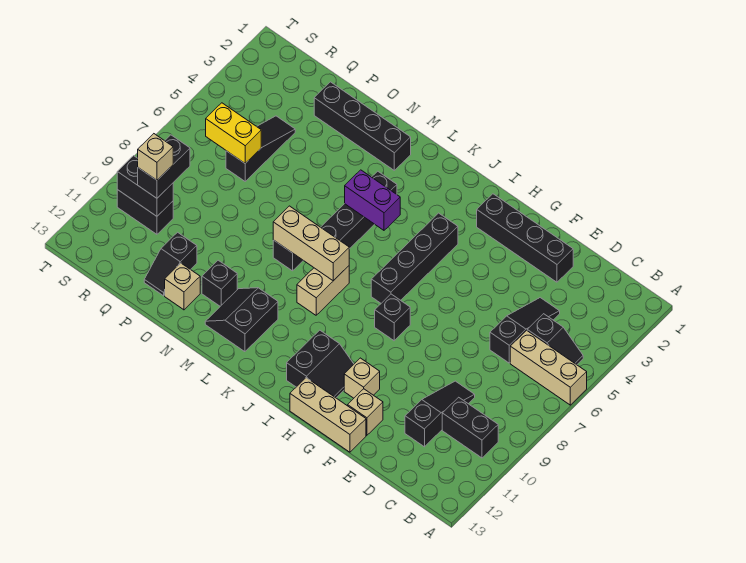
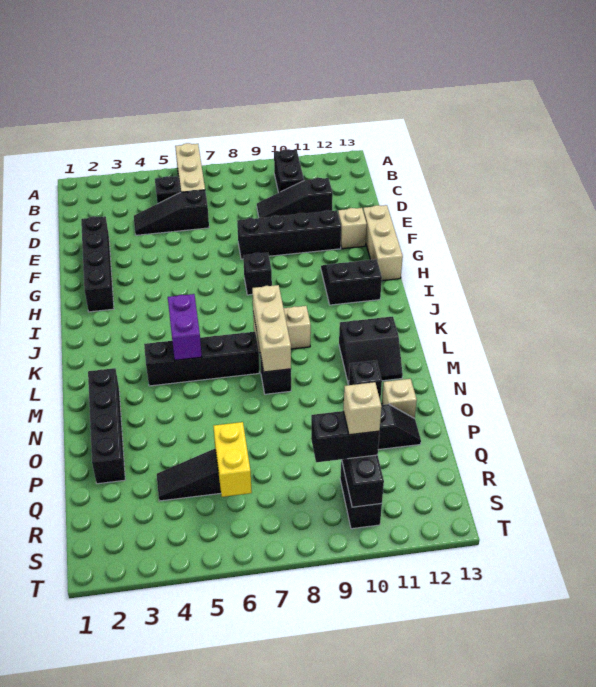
tan brick G11 level 1 -> none
black brick I4:I7 level 1 -> black brick F8:F11 level 1

